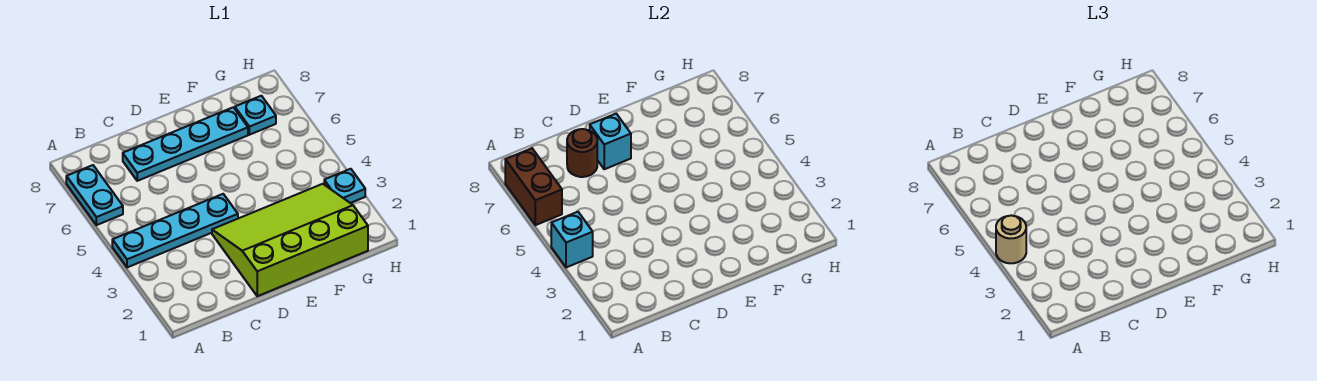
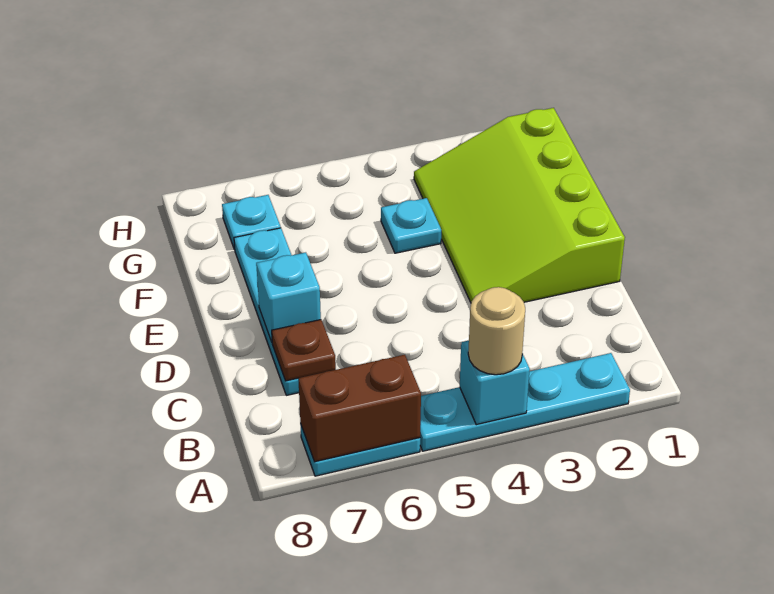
cyan plate A4:D4 level 1 -> cyan plate A2:A5 level 1
brown round brick C7 level 2 -> brown plate C7 level 2
cyan plate H3 level 1 -> cyan plate F4 level 1

